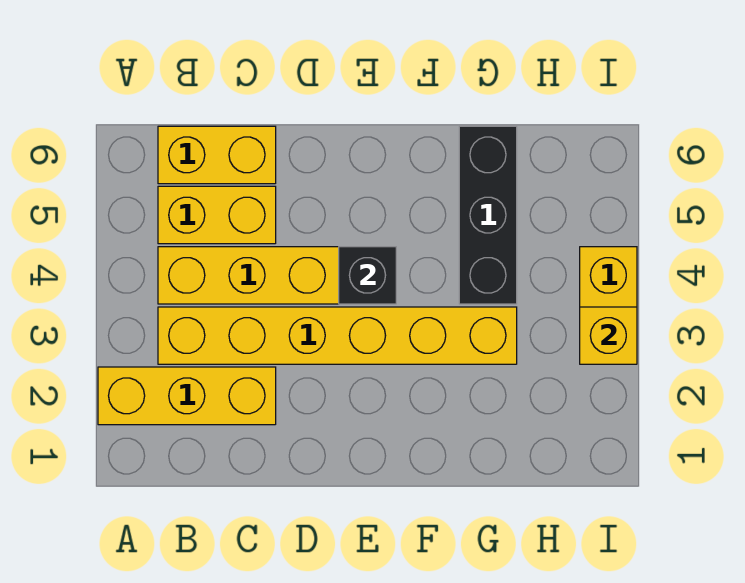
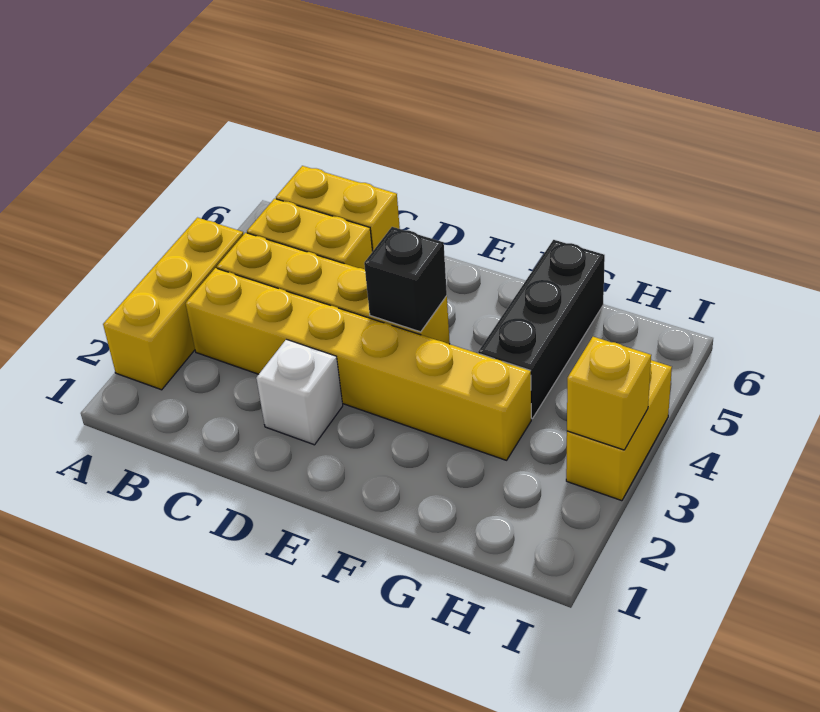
yellow brick A2:C2 level 1 -> yellow brick A2:A4 level 1
none -> white brick D2 level 1

